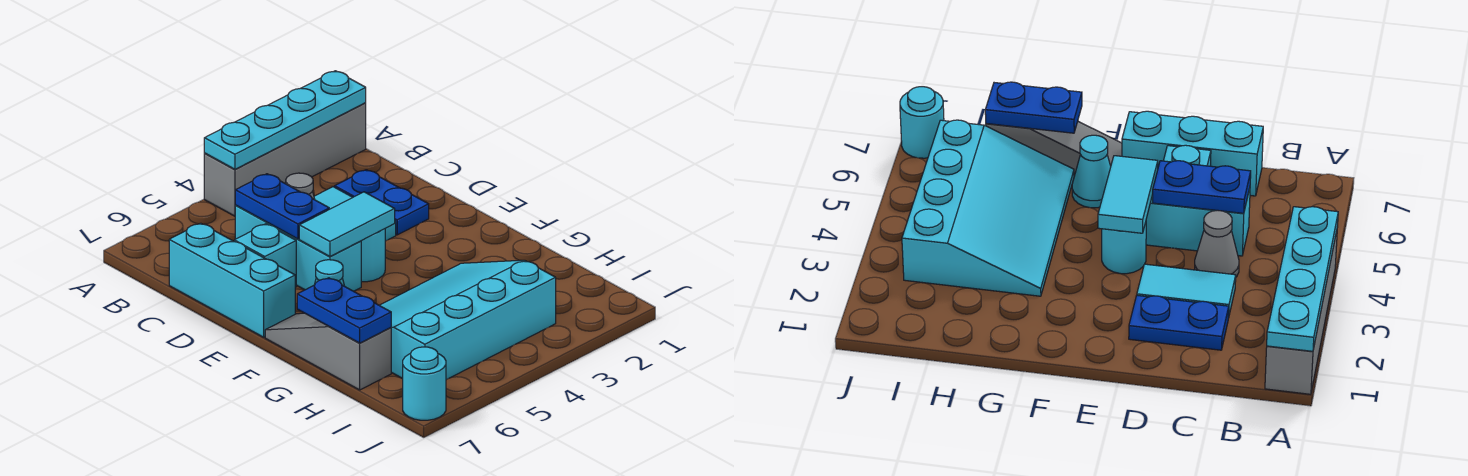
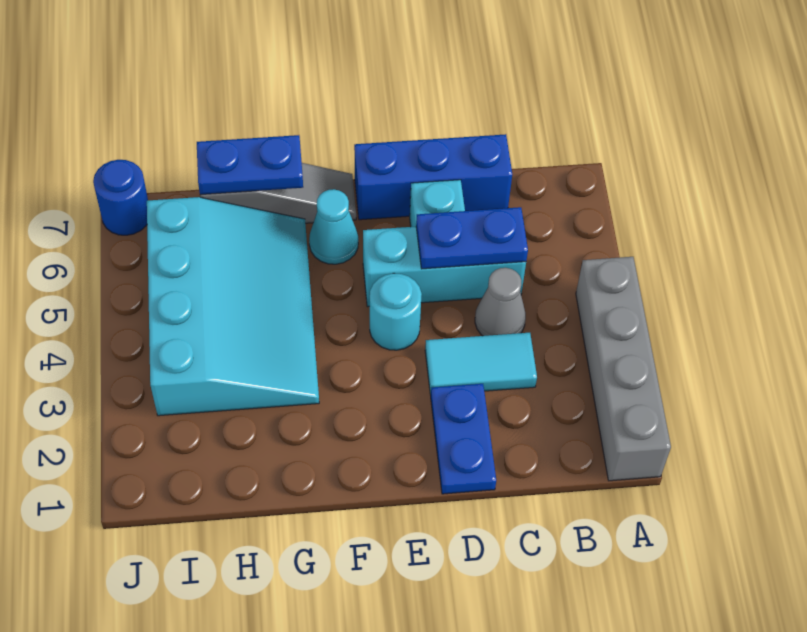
cyan plate A1:A4 level 2 -> none
blue plate C2:D2 level 1 -> blue plate D1:D2 level 1
cyan brick C7:E7 level 1 -> blue brick C7:E7 level 1
cyan tile E4:E5 level 2 -> none
cyan round brick J7 level 1 -> blue round brick J7 level 1

